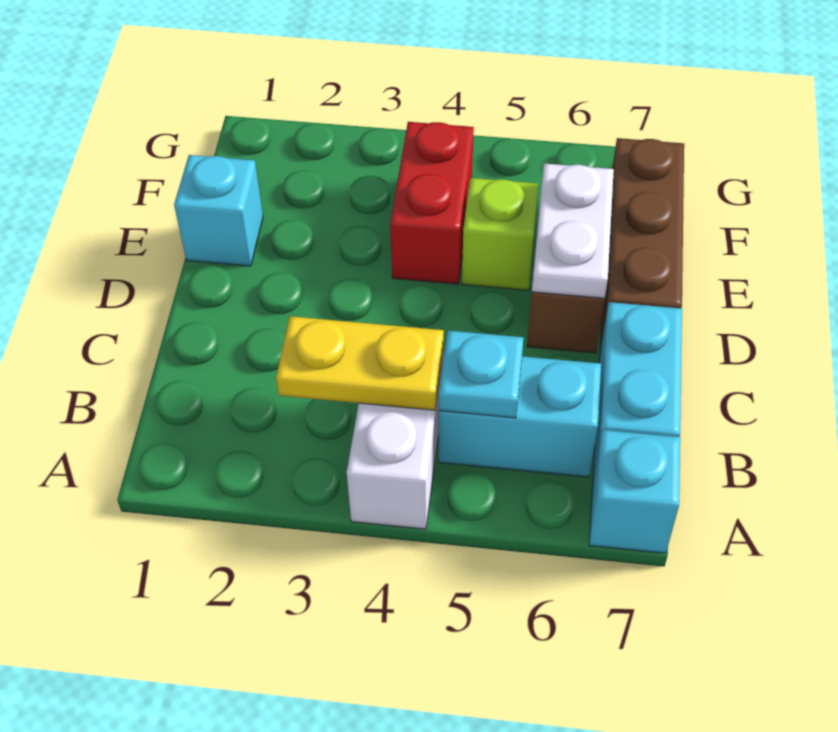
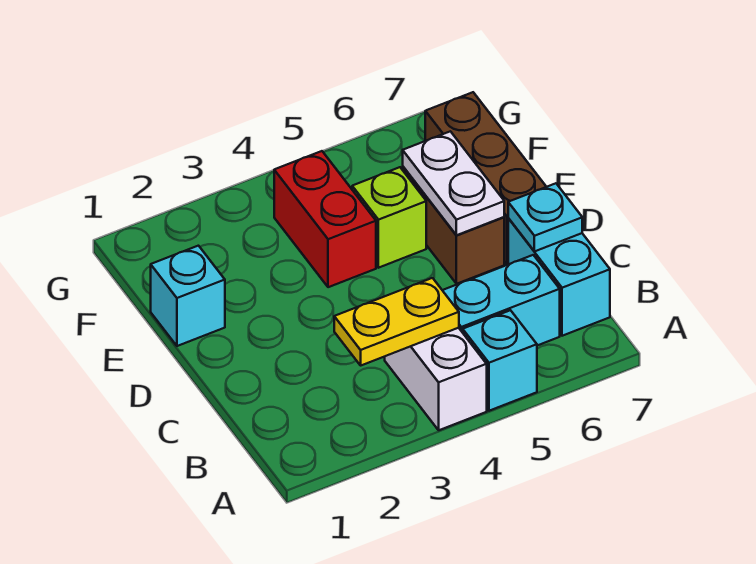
cyan brick A7 level 1 -> cyan brick A5 level 1
cyan plate B5 level 2 -> cyan plate C7 level 2

